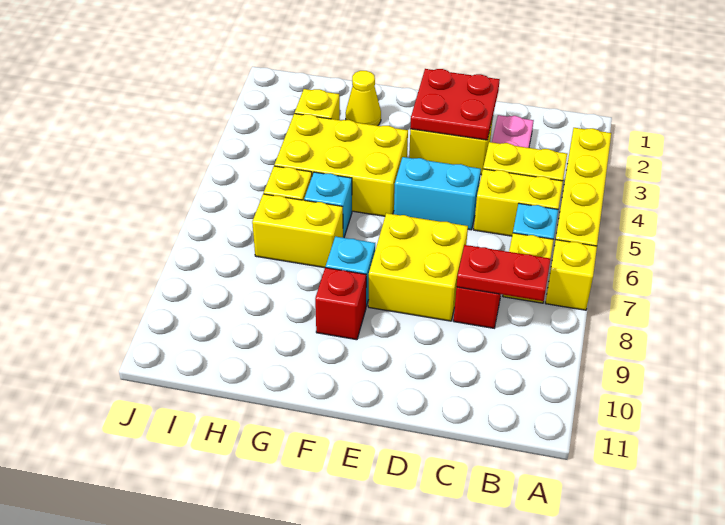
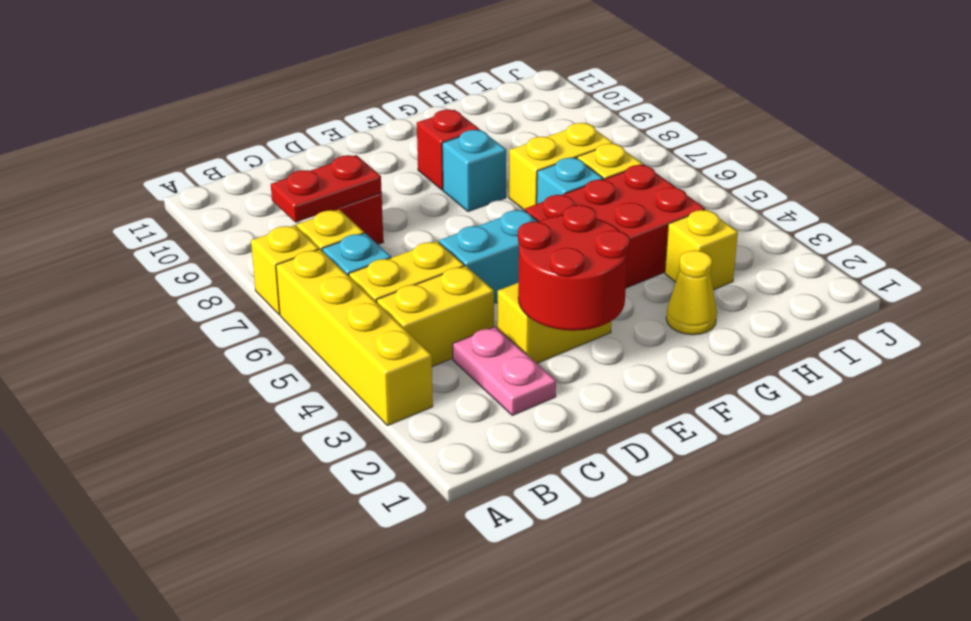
red plate D2:E3 level 2 -> red round brick D2:E3 level 2
yellow brick D7:E8 level 1 -> none
yellow brick F4:H5 level 1 -> red brick F4:H5 level 1

